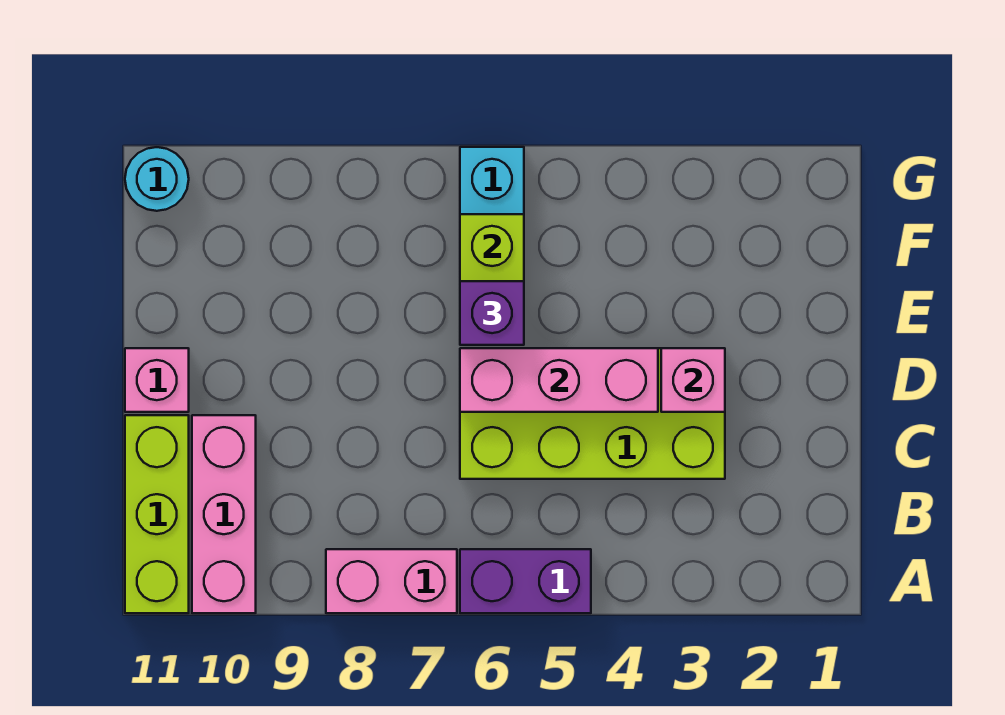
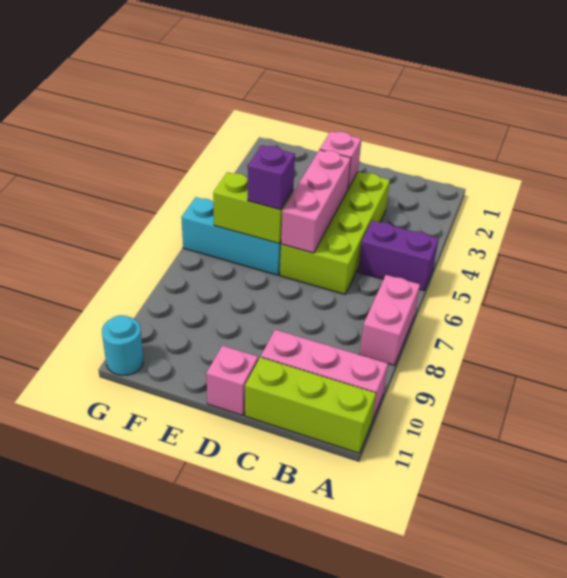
purple brick A5:A6 level 1 -> purple brick A5:B5 level 1

